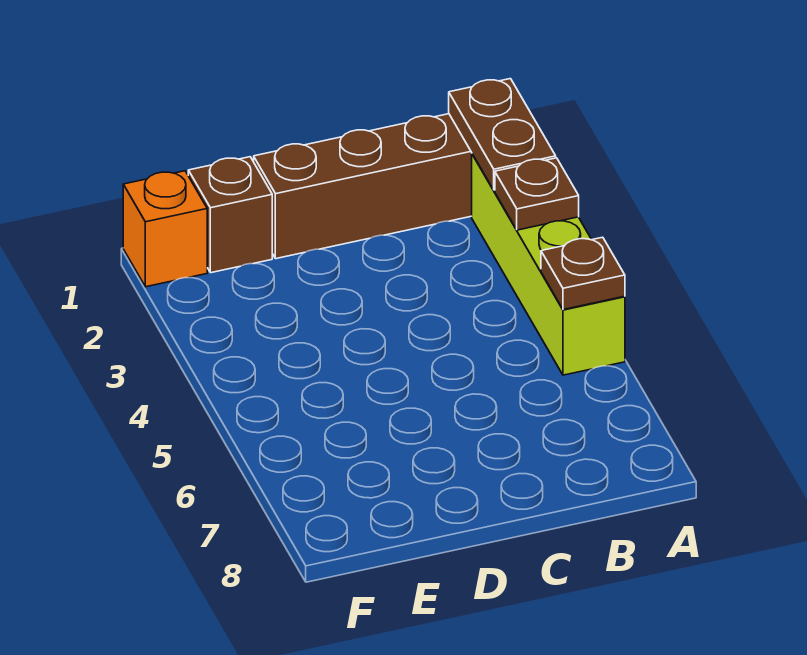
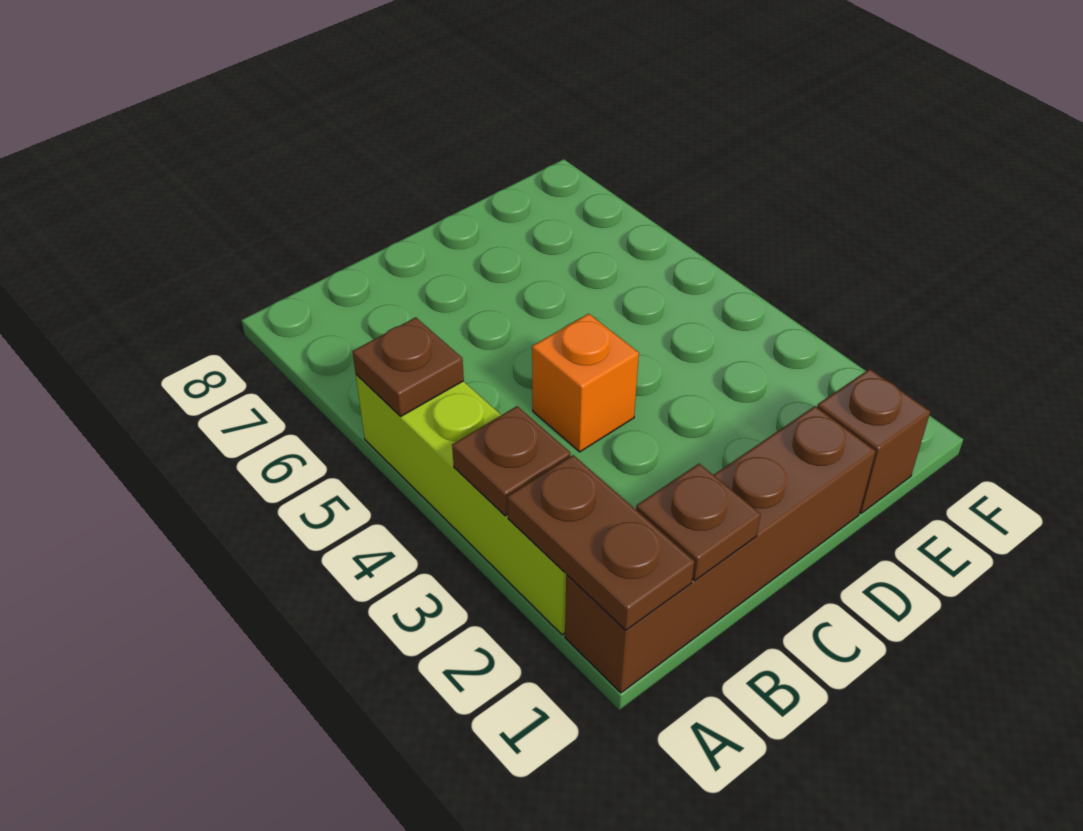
none -> brown plate B1 level 2
orange brick F1 level 1 -> orange brick C4 level 1

